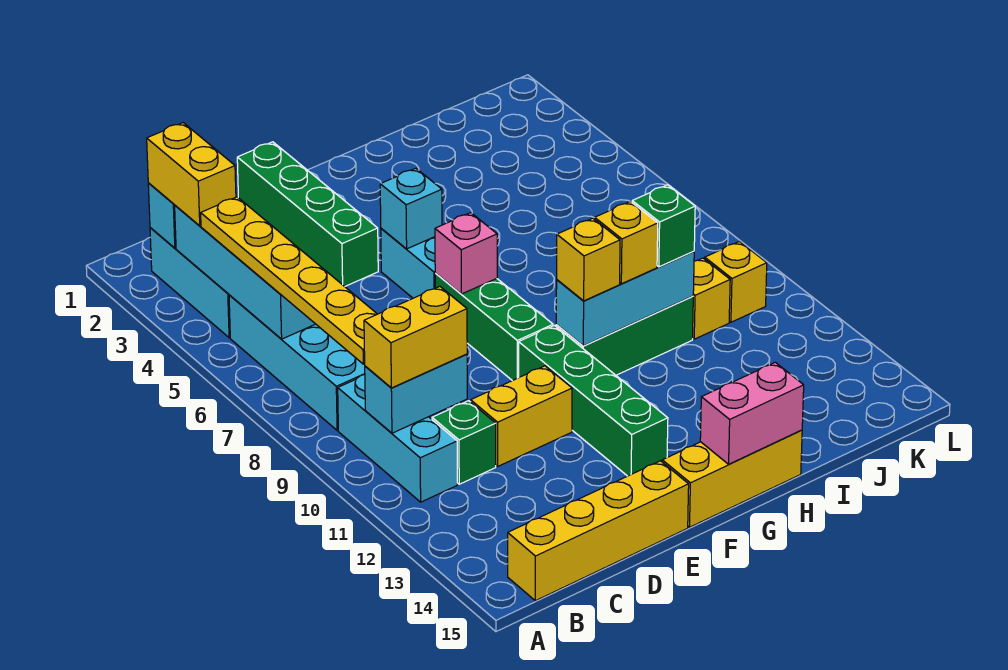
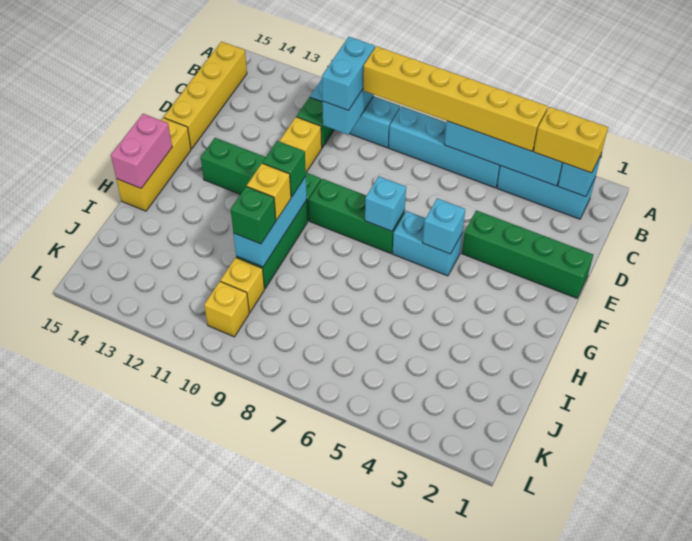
yellow plate B4:B9 level 3 -> yellow brick B4:B9 level 3
yellow brick B10:C10 level 3 -> cyan brick B10:C10 level 3
pink brick F7 level 2 -> cyan brick F7 level 2
yellow brick G10 level 3 -> green brick G10 level 3

